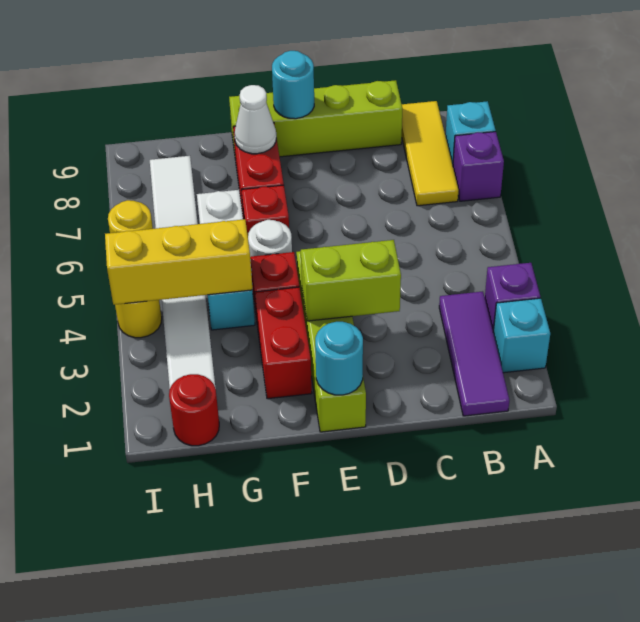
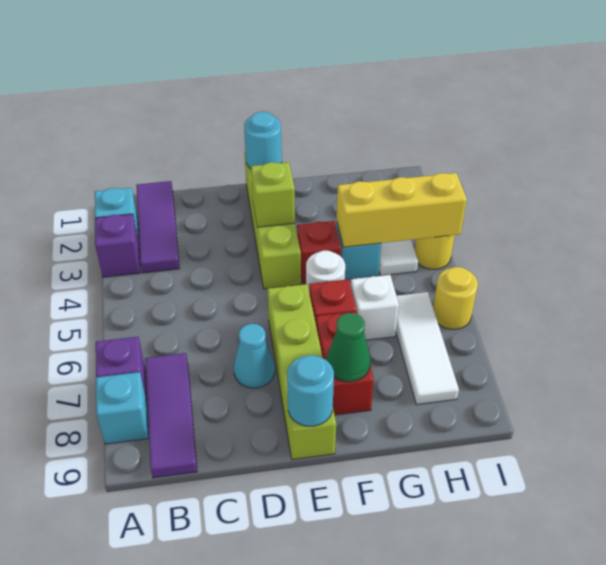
yellow tile B7:B9 level 1 -> purple tile B7:B9 level 1
lime brick C9:F9 level 1 -> lime brick E6:E9 level 1
lime brick D3:E3 level 2 -> lime brick E3 level 2
none -> cyan cone D7 level 1
red brick F2:F3 level 1 -> none
white cone F8 level 2 -> green cone F8 level 2
red round brick H1 level 1 -> none

